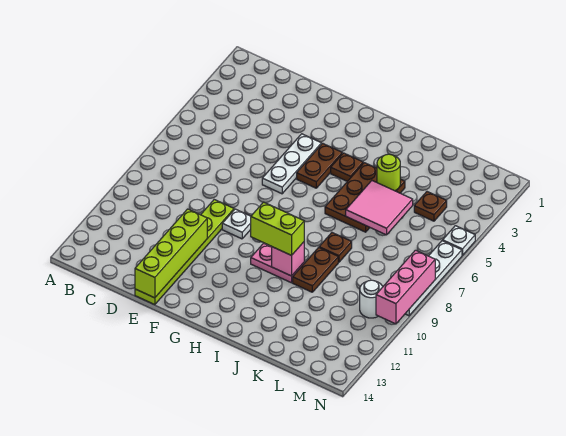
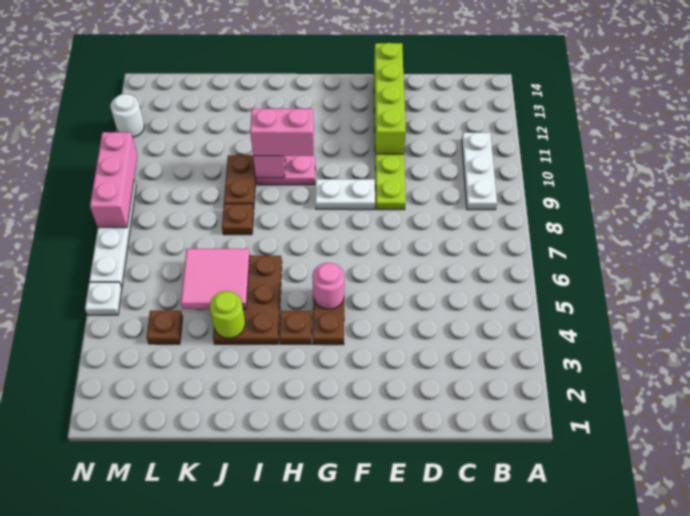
white plate F4:F6 level 1 -> white plate B9:B11 level 1
white plate F9 level 1 -> white plate F9:G9 level 1
none -> pink round brick G5 level 2
lime brick H10:I10 level 3 -> pink brick H10:I10 level 3
white round brick M10 level 1 -> white round brick N12 level 1

